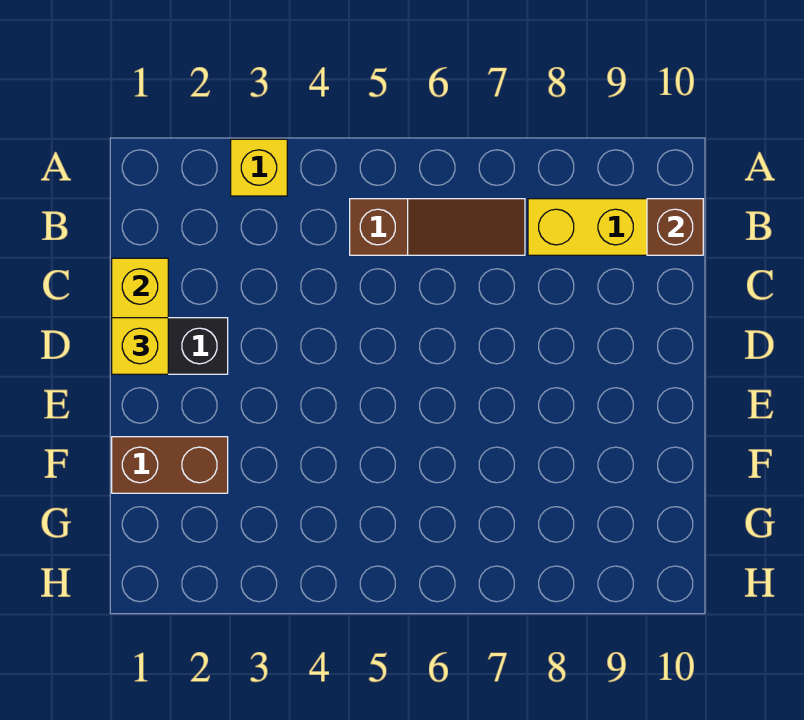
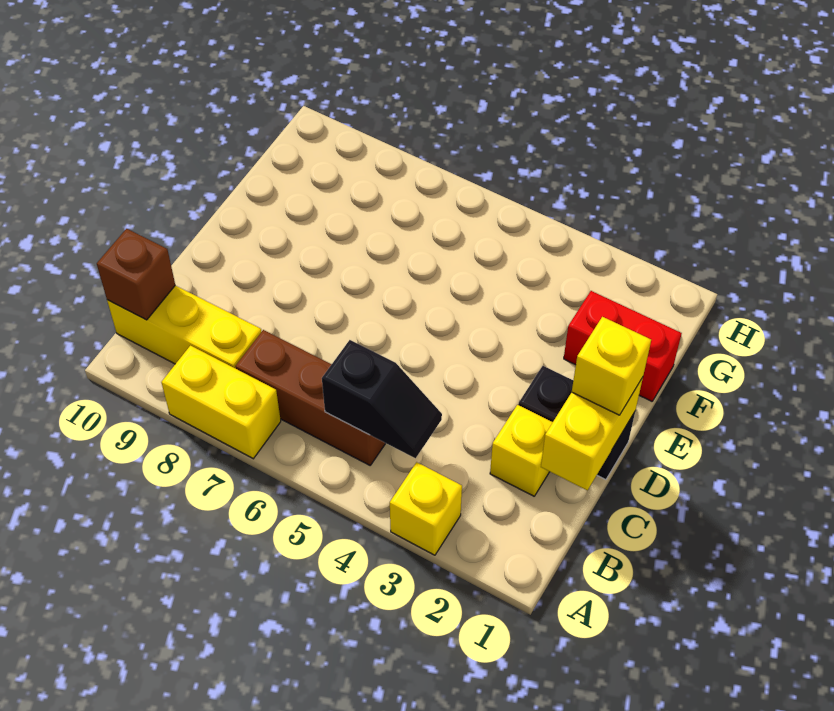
none -> yellow brick A7:A8 level 1
none -> black slope B4:B5 level 2 top 5
brown slope B5:B7 level 1 top 5 -> brown brick B5:B7 level 1
none -> yellow brick C2 level 1
brown brick F1:F2 level 1 -> red brick F1:F2 level 1

